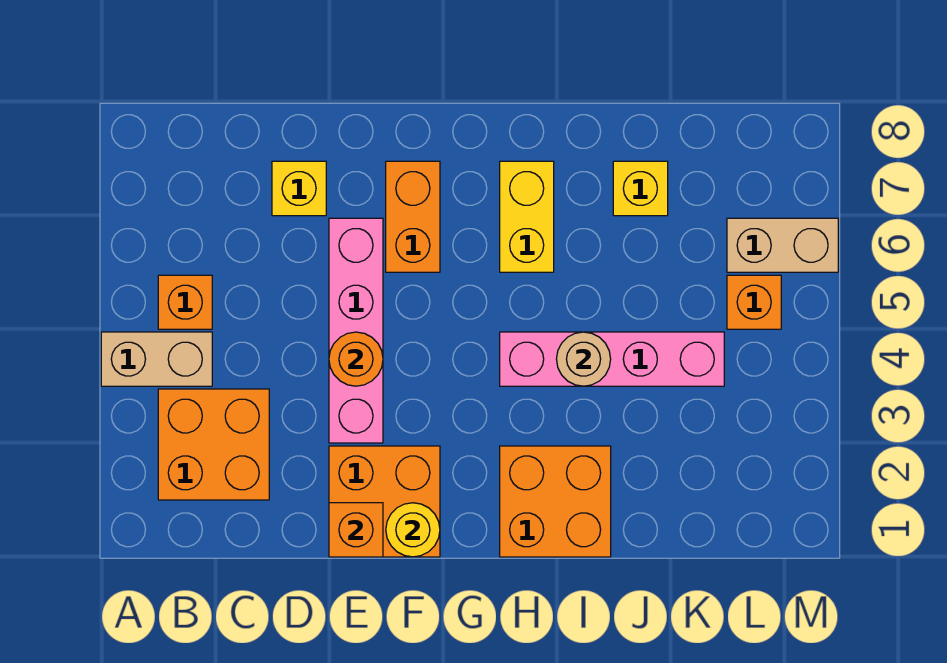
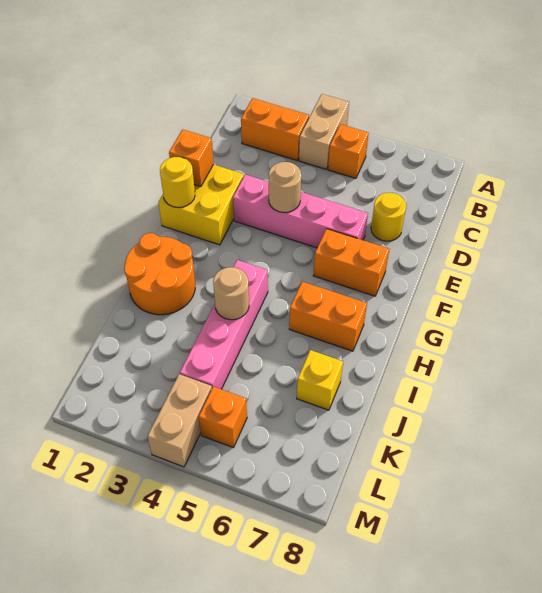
orange brick B2:C3 level 1 -> orange brick B2:B3 level 1
yellow brick D7 level 1 -> yellow round brick D7 level 1
orange brick E1:F2 level 1 -> yellow brick E1:F2 level 1
orange round brick E4 level 2 -> tan round brick E4 level 2
orange brick H1:I2 level 1 -> orange round brick H1:I2 level 1
yellow brick H6:H7 level 1 -> orange brick H6:H7 level 1
tan brick L6:M6 level 1 -> tan brick L4:M4 level 1

